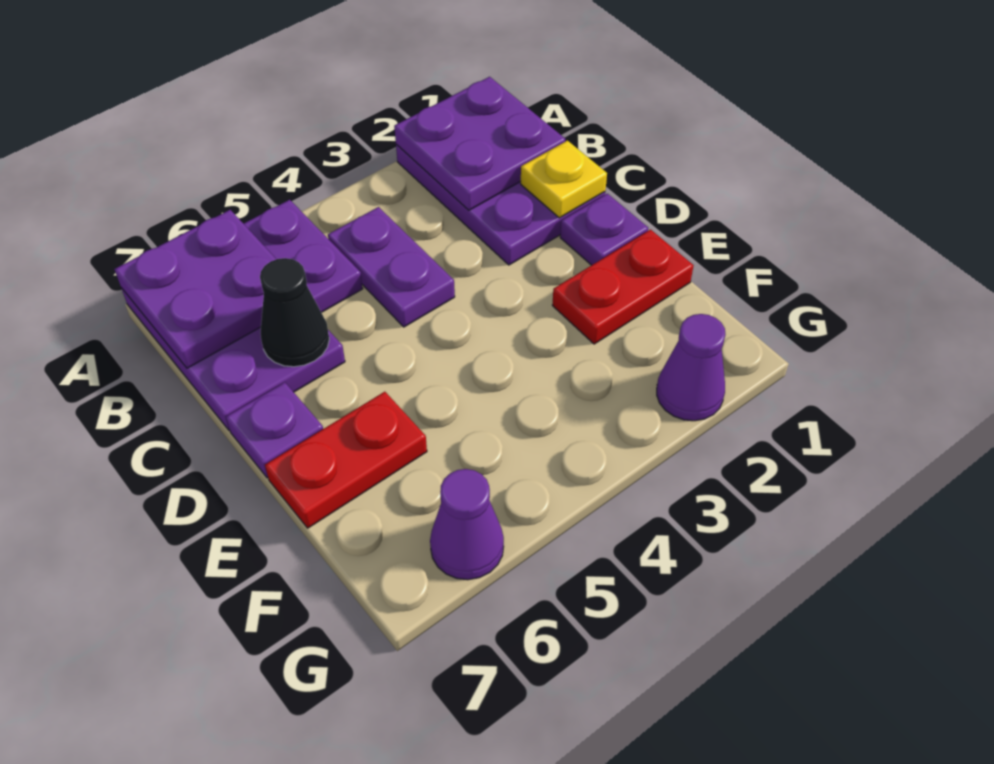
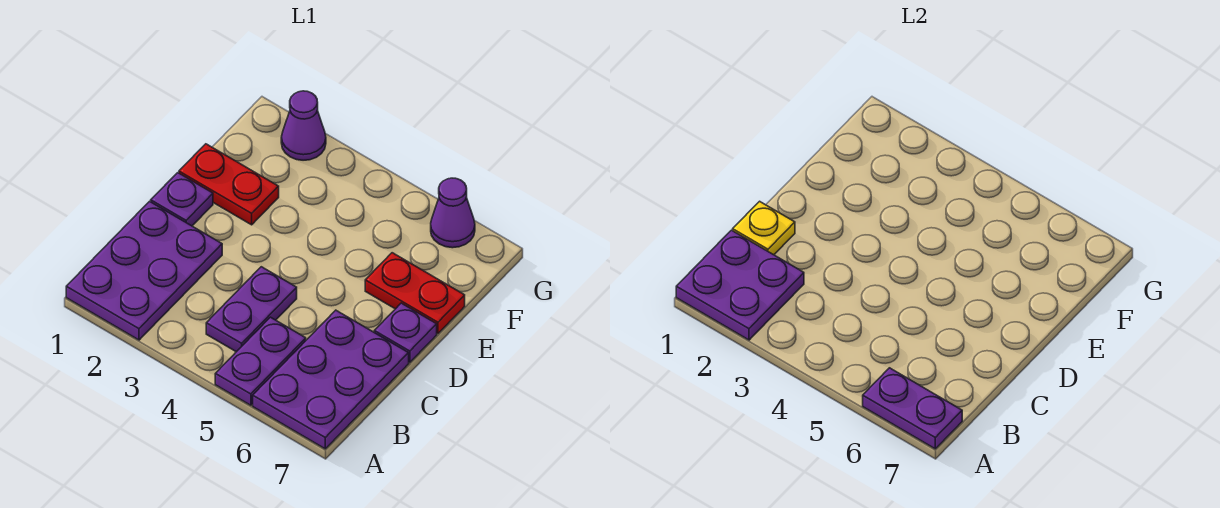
purple plate A6:B7 level 2 -> purple plate A6:A7 level 2
black cone C6 level 2 -> none

